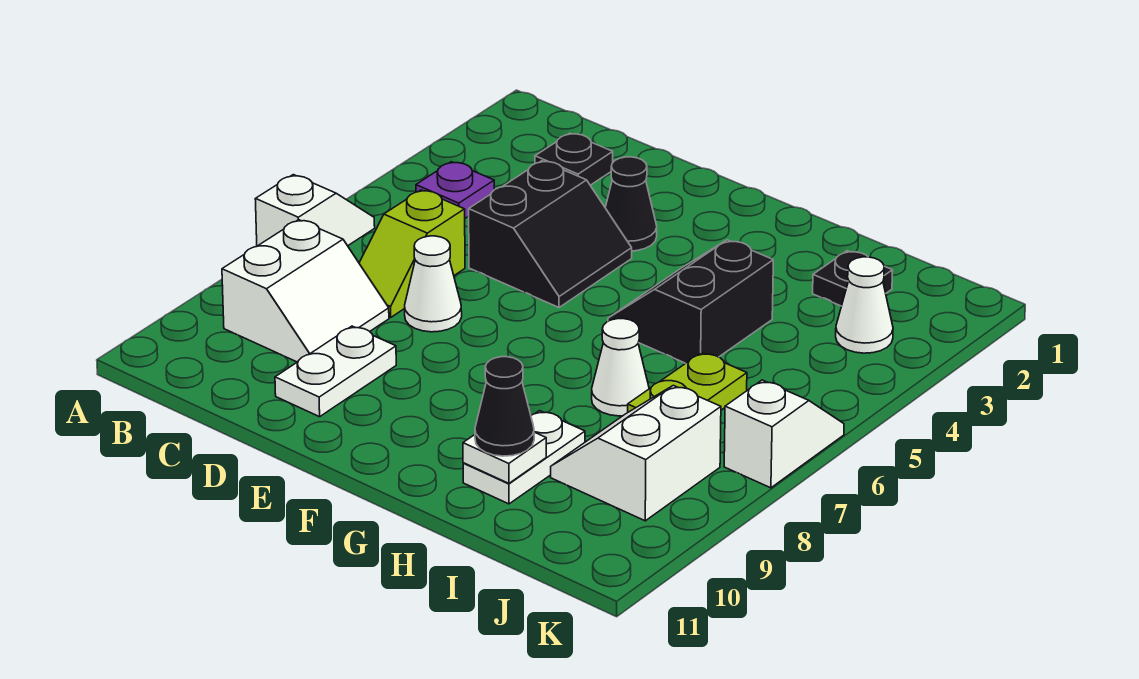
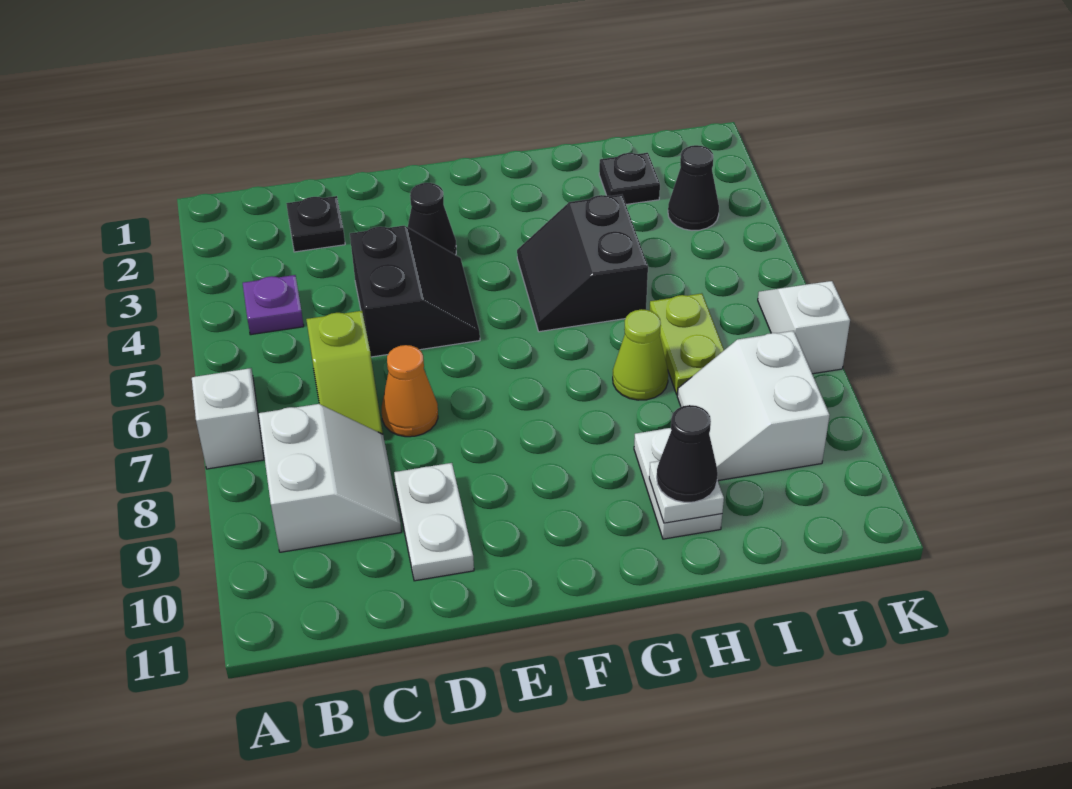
white cone D7 level 1 -> orange cone D7 level 1
white cone H7 level 1 -> lime cone H7 level 1
white cone J3 level 1 -> black cone J3 level 1

